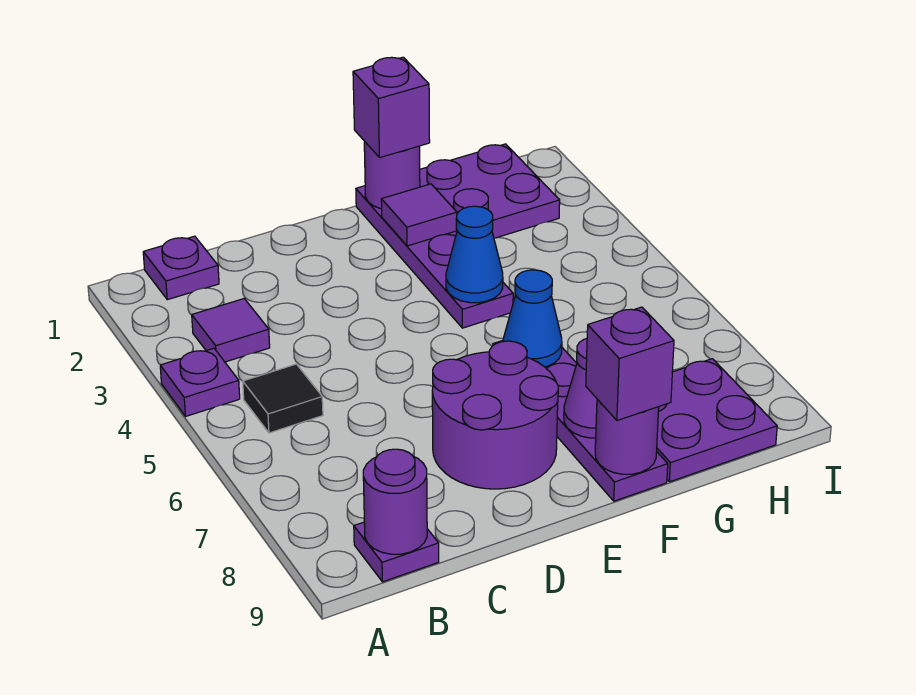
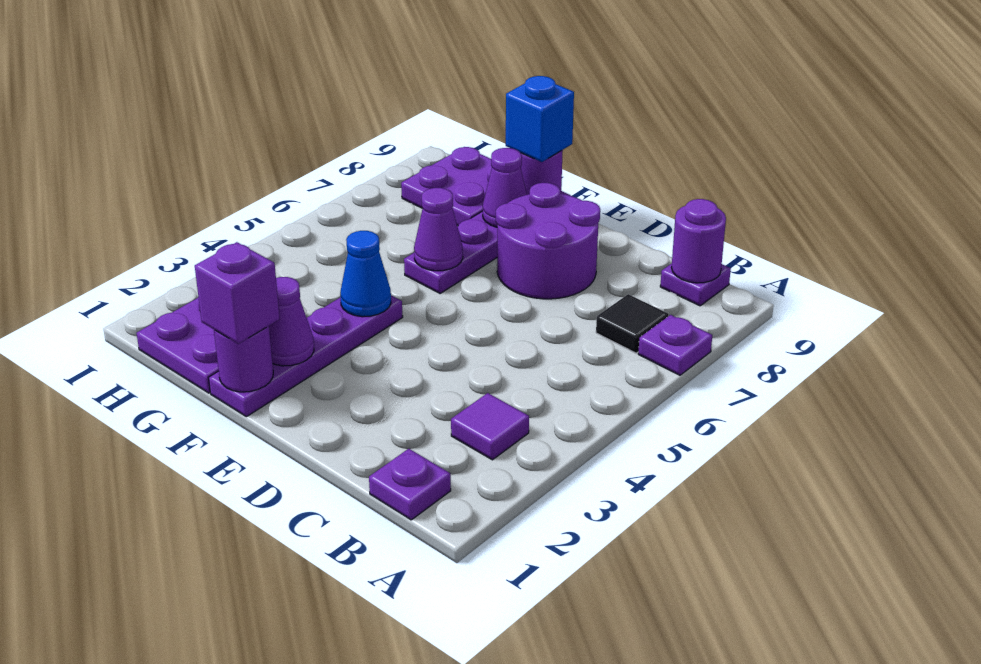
purple plate A4 level 1 -> purple plate A7 level 1
black tile B5 level 1 -> black tile B7 level 1
purple tile F2 level 2 -> purple cone F2 level 2
blue cone F6 level 2 -> purple cone F6 level 2
purple brick F9 level 3 -> blue brick F9 level 3

